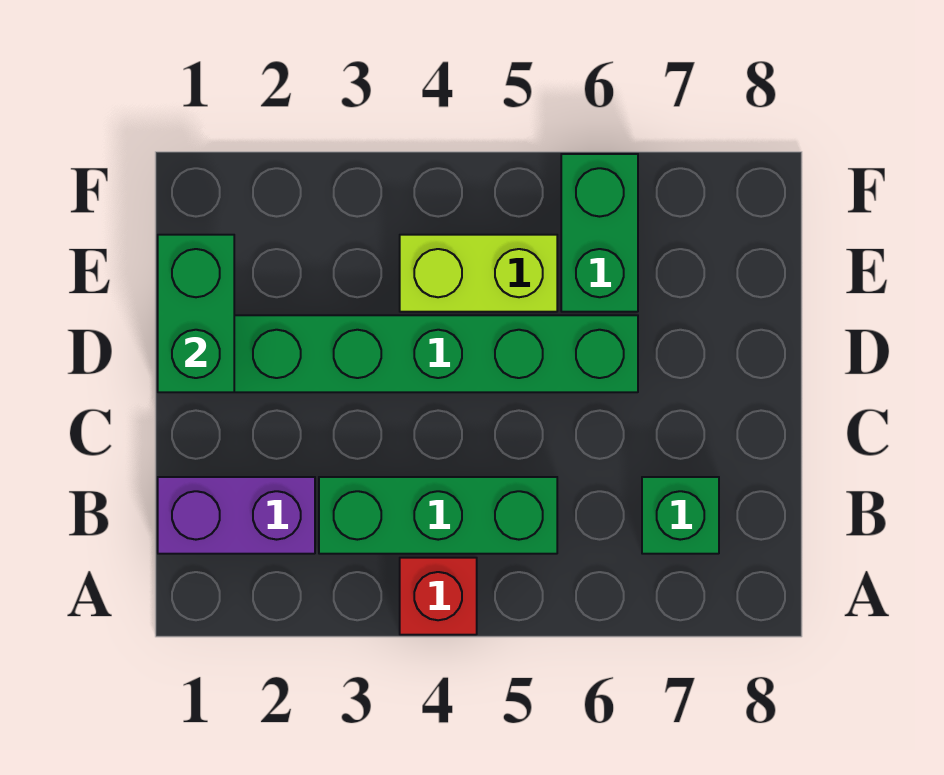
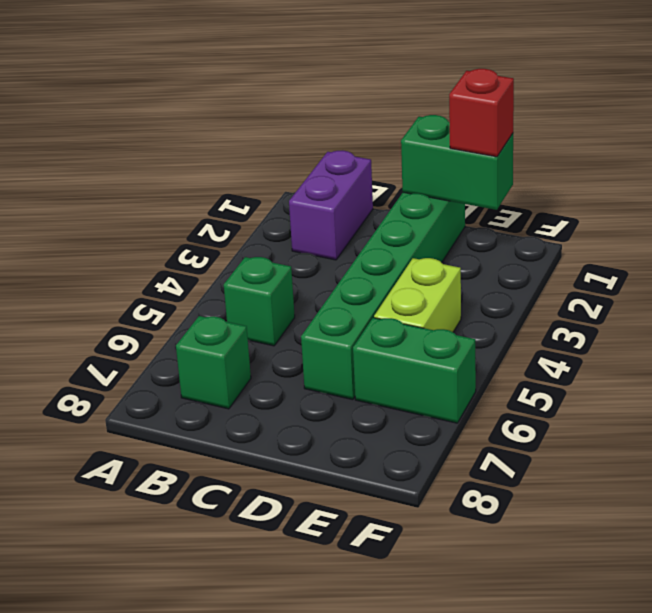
red brick A4 level 1 -> red brick E1 level 3
green brick B3:B5 level 1 -> green brick B5 level 1

